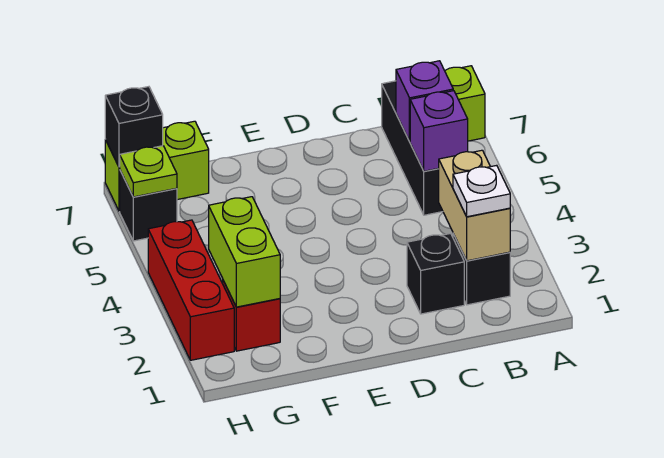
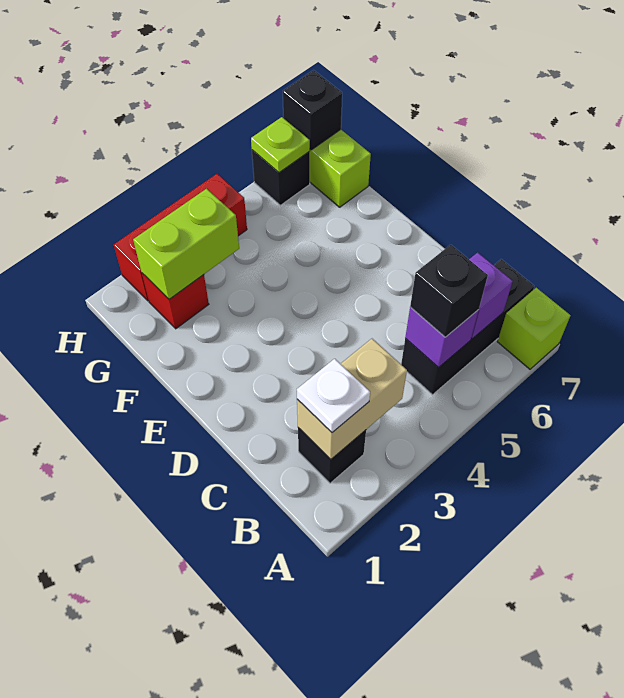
black brick C2 level 1 -> black brick B5 level 3

